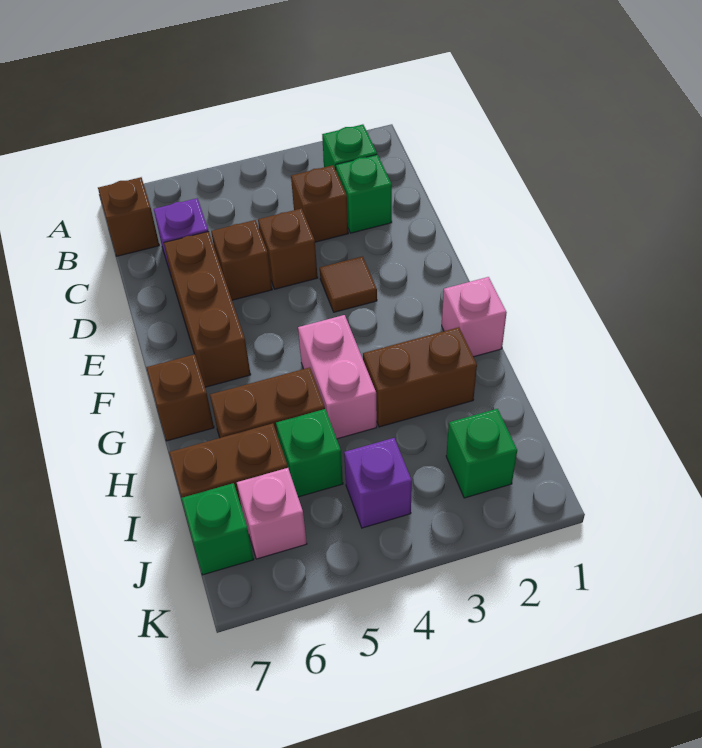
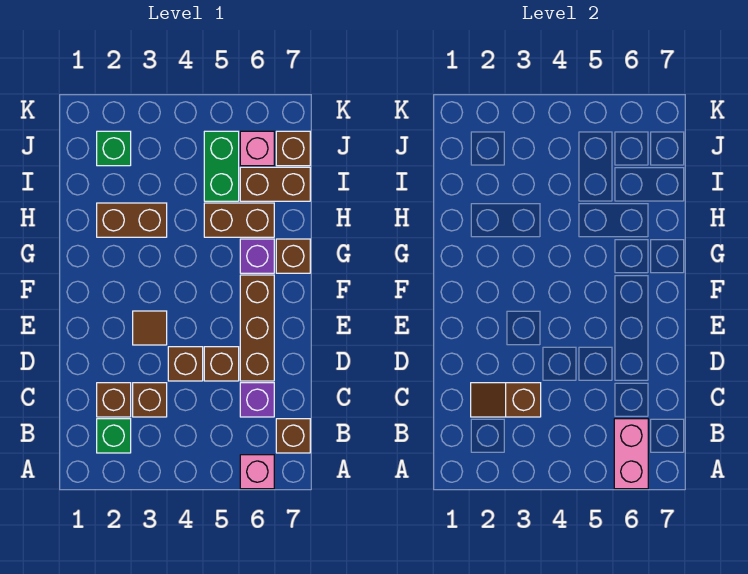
green brick C2 level 1 -> brown brick C2 level 1
none -> brown slope C2:C3 level 2 top 3
pink brick G1 level 1 -> pink brick A6 level 1
pink brick G4:H4 level 1 -> pink brick A6:B6 level 2
green brick I5 level 1 -> green brick I5:J5 level 1
purple brick J4 level 1 -> purple brick G6 level 1
green brick J7 level 1 -> brown brick J7 level 1

